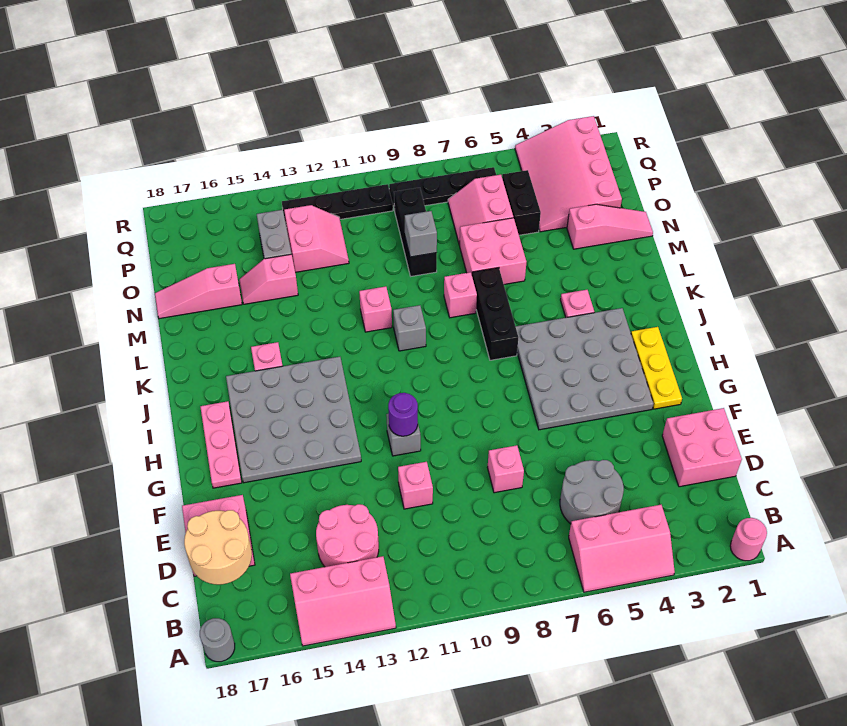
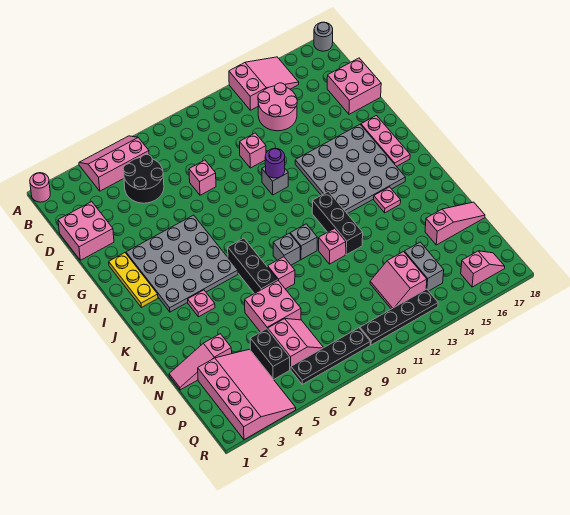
pink slope A13:B15 level 1 top B -> pink slope A13:B15 level 1 top 13
grey round brick C5:D6 level 1 -> black round brick C5:D6 level 1
tan round brick C17:D18 level 2 -> none
black brick N9:P9 level 1 -> black brick J12:L12 level 1
grey brick N9 level 2 -> grey brick K9 level 1
pink slope N14:N15 level 1 top 14 -> pink slope Q16:Q17 level 1 top 16

